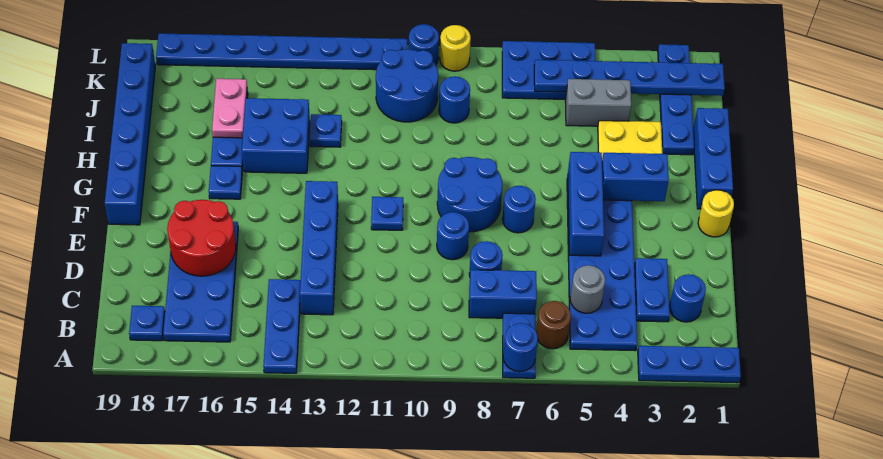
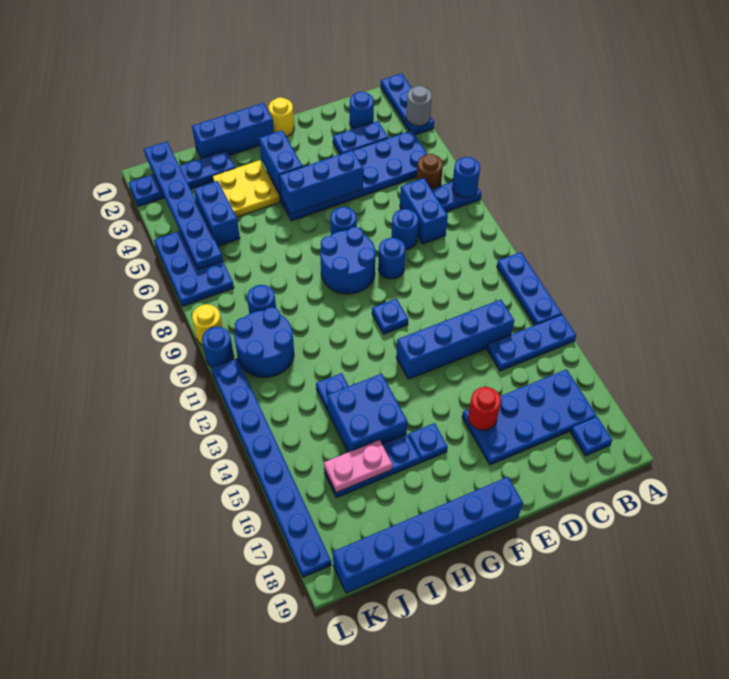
none -> blue plate A11:A13 level 1
grey round brick C5 level 2 -> grey round brick A3 level 2
red round brick D16:E17 level 2 -> red round brick E16 level 2
grey brick J4:J5 level 1 -> blue brick J4:J5 level 1

